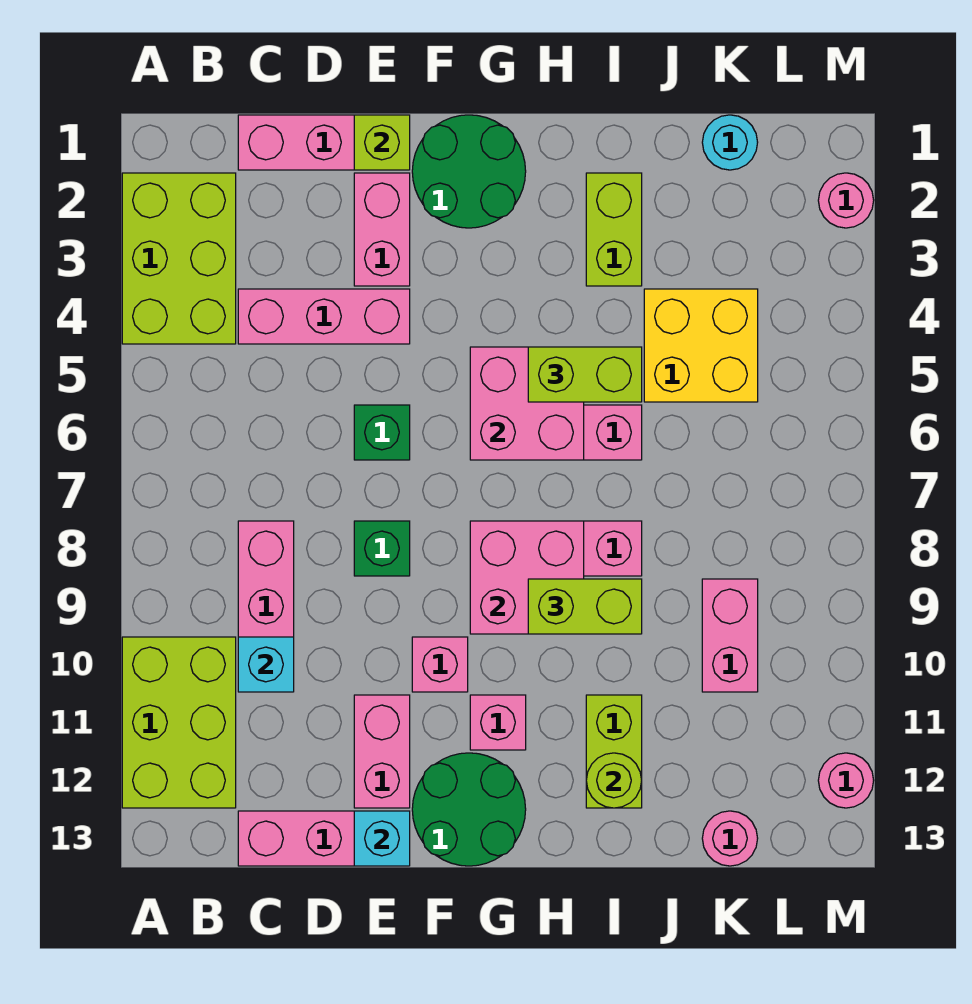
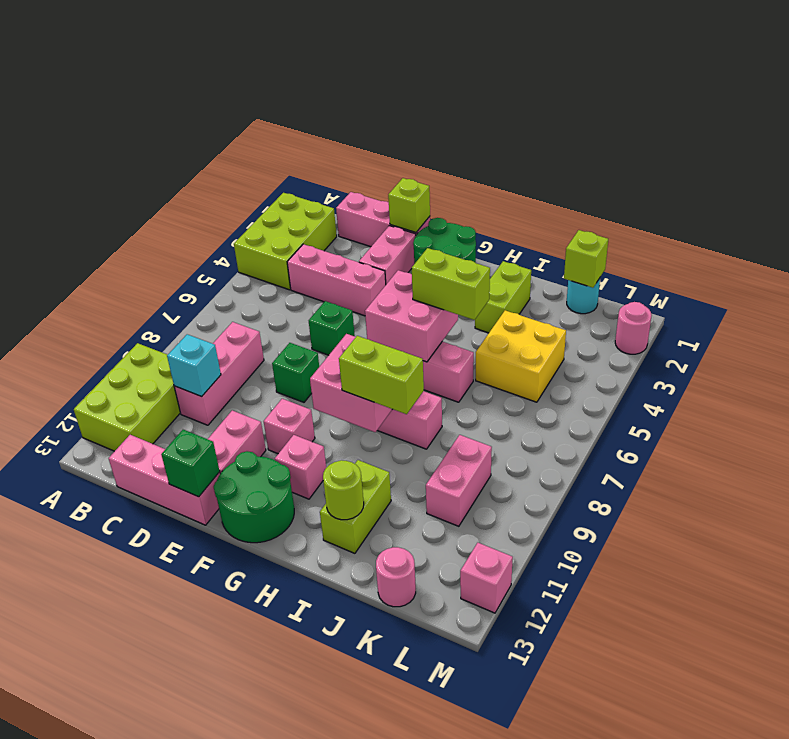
cyan brick E13 level 2 -> green brick E13 level 2
none -> lime brick K1 level 2
pink round brick M12 level 1 -> pink brick M12 level 1

